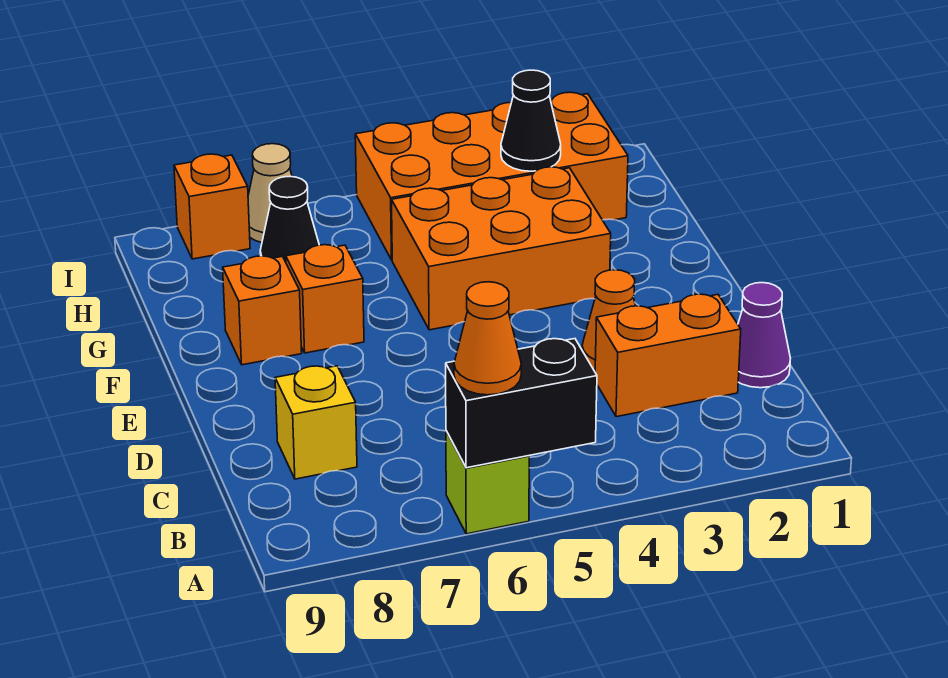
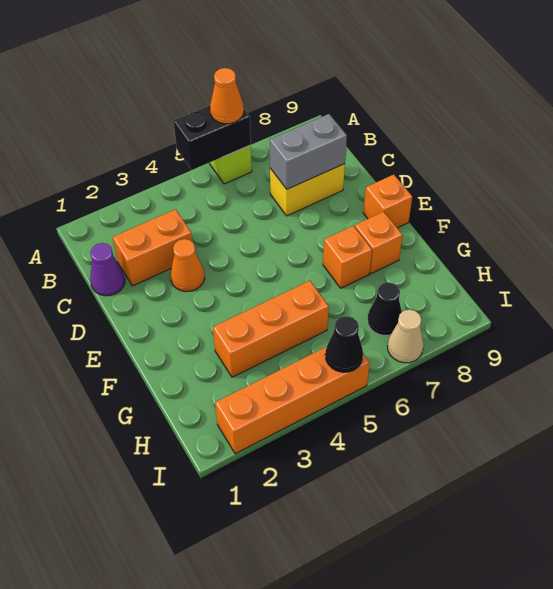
none -> grey brick C7:C8 level 2
yellow brick C8 level 1 -> yellow brick C7:C8 level 1
orange brick F3:G5 level 1 -> orange brick G3:G5 level 1
orange brick H2:I5 level 1 -> orange brick I2:I5 level 1
black cone H3 level 2 -> black cone I5 level 2
orange brick I8 level 1 -> orange brick E9 level 1

